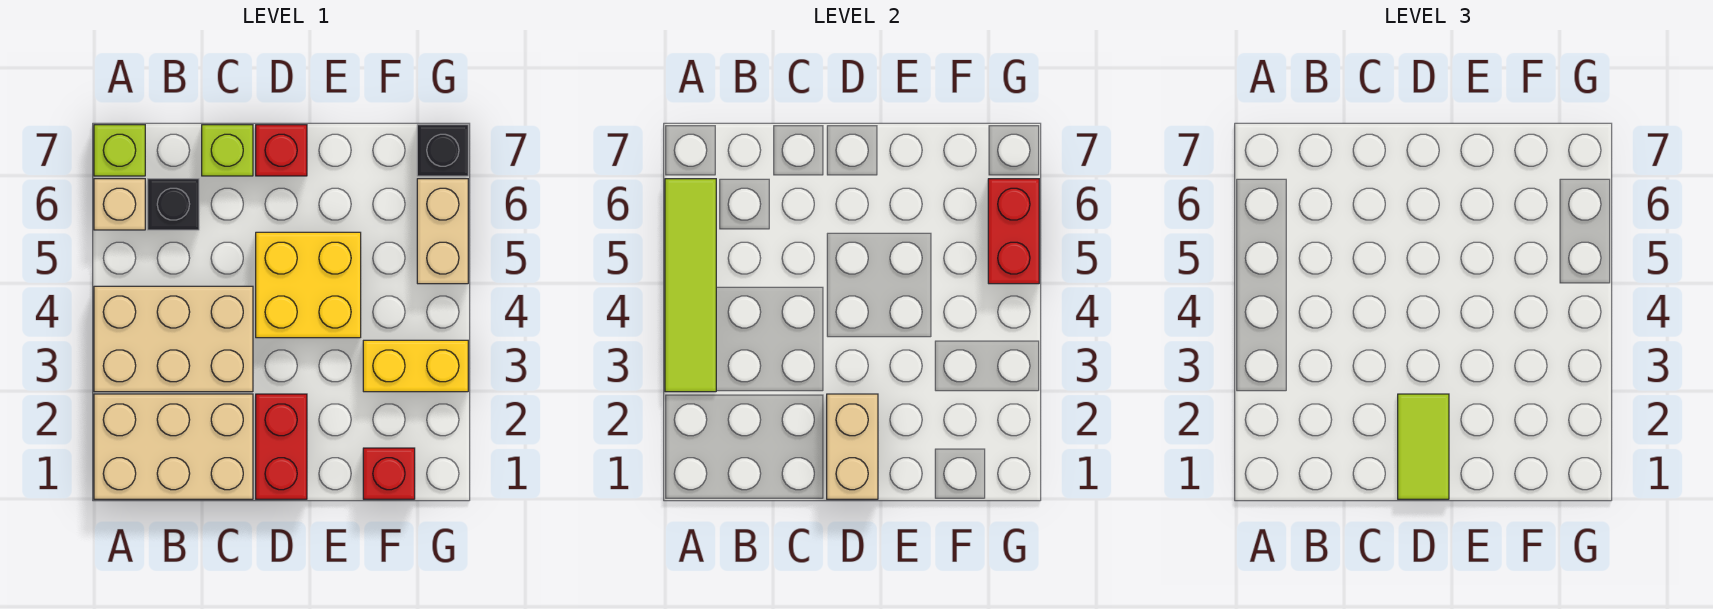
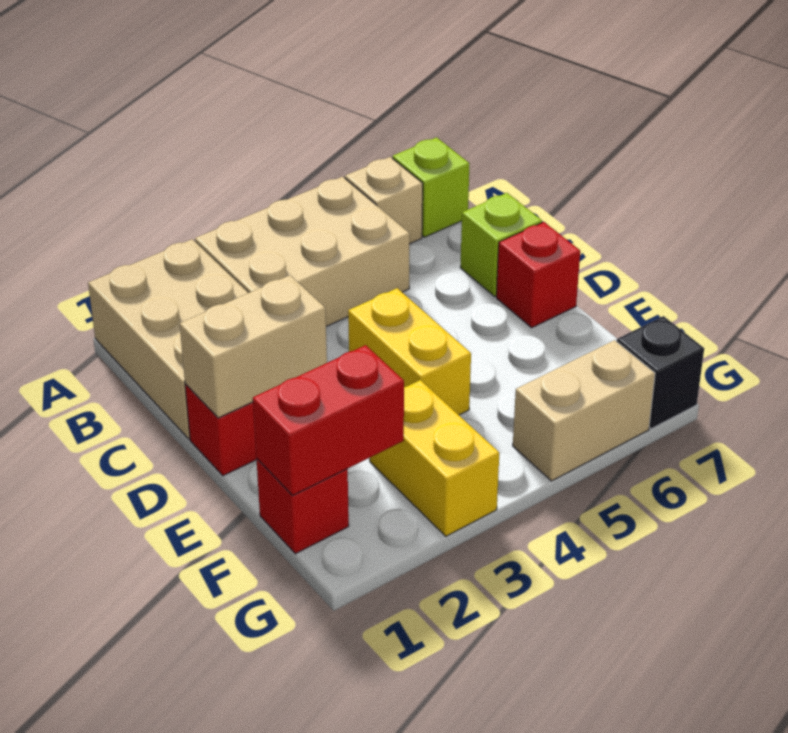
tan brick A3:C4 level 1 -> tan brick A3:B5 level 1
lime tile A3:A6 level 2 -> none
black brick B6 level 1 -> none
lime tile D1:D2 level 3 -> none
yellow brick D4:E5 level 1 -> yellow brick D4:E4 level 1
red brick G5:G6 level 2 -> red brick F1:F2 level 2

